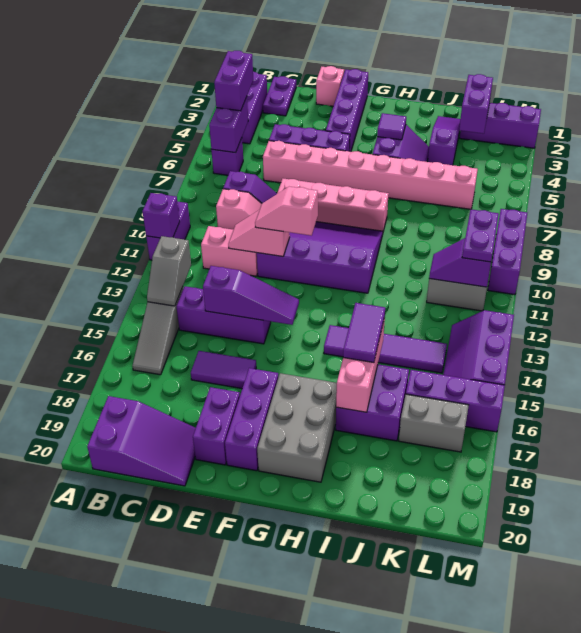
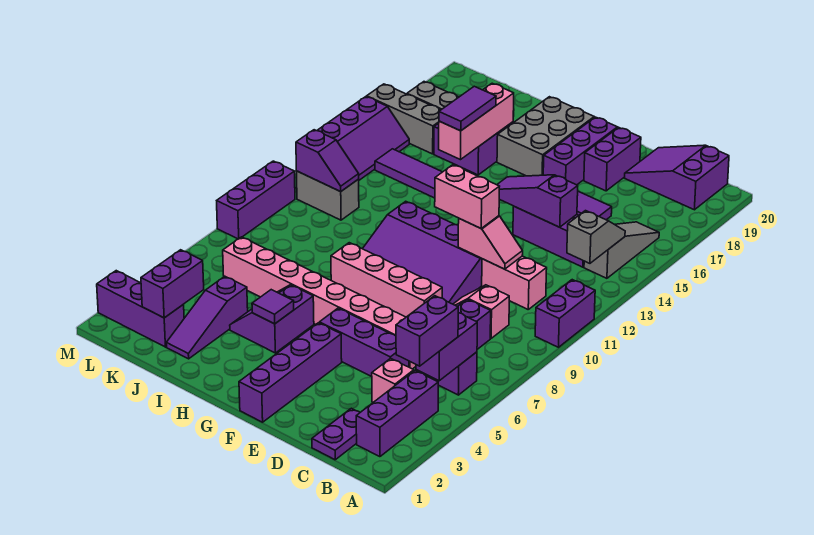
purple brick A11 level 2 -> none
pink brick E1 level 1 -> pink brick C4 level 1
pink slope E11:F11 level 3 top F -> pink brick E11:F11 level 3
purple brick K16:M16 level 1 -> grey brick K16:M16 level 1
purple plate L10:L11 level 3 -> none

